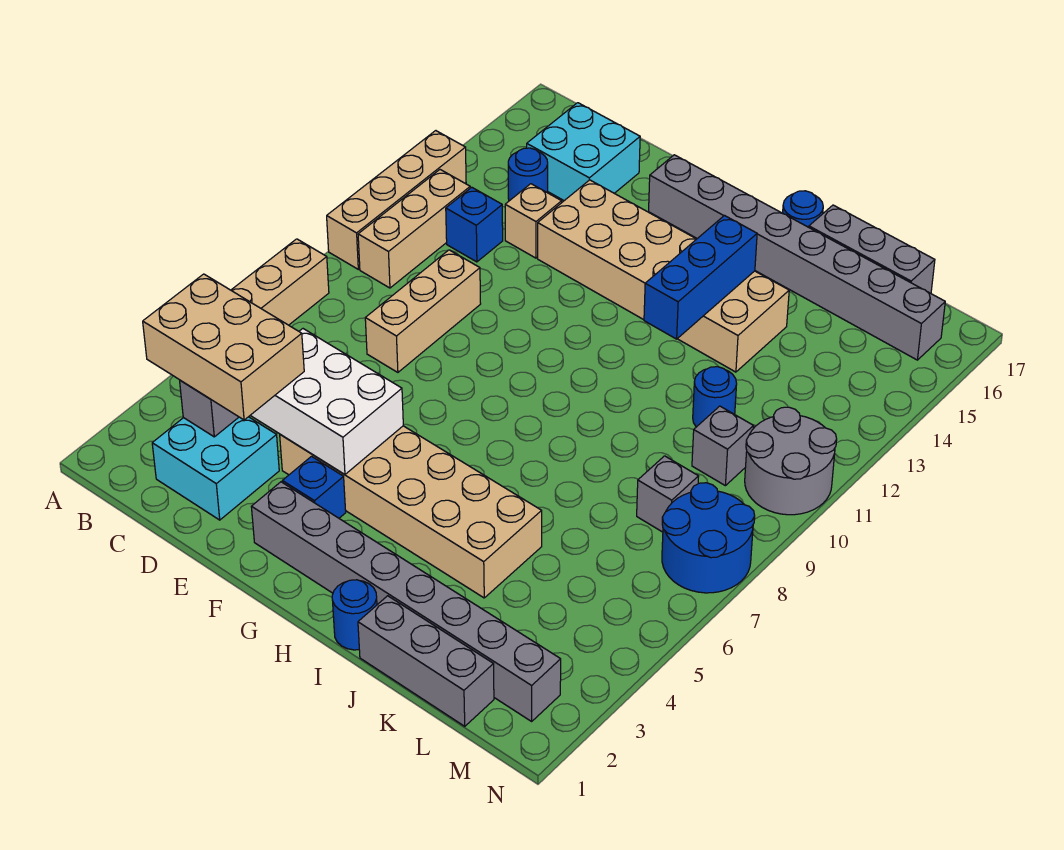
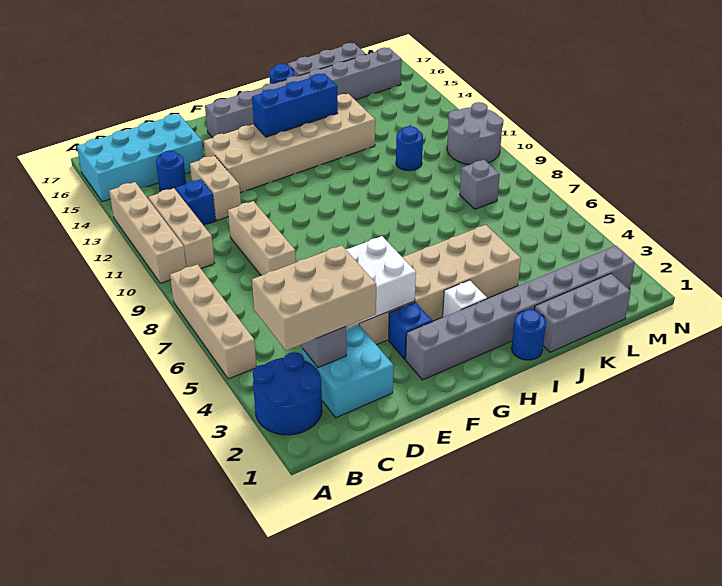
cyan brick C15:D16 level 1 -> cyan brick A15:D16 level 1
tan brick D13 level 1 -> tan brick D12:D13 level 1
none -> white brick H3 level 1
blue brick I12:I14 level 2 -> blue brick G14:I14 level 2
grey brick L10 level 1 -> none
blue round brick M7:N8 level 1 -> blue round brick A2:B3 level 1

